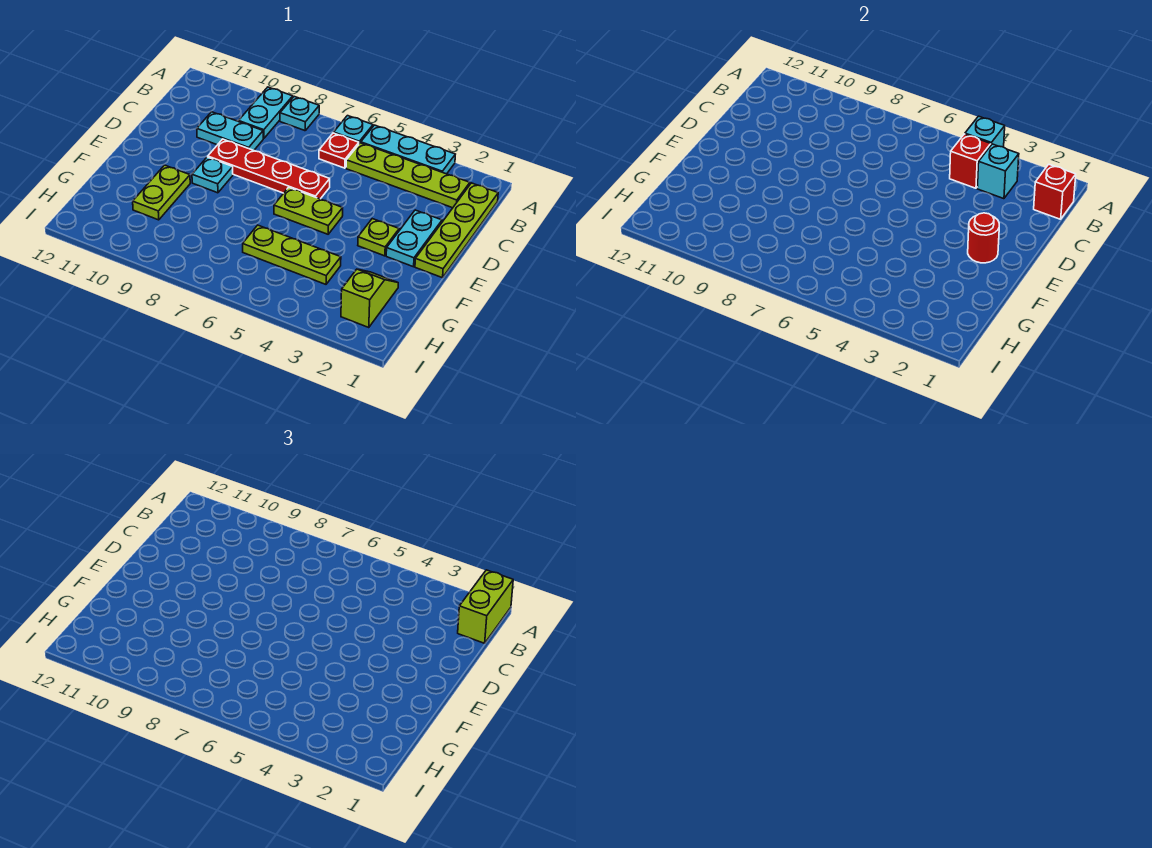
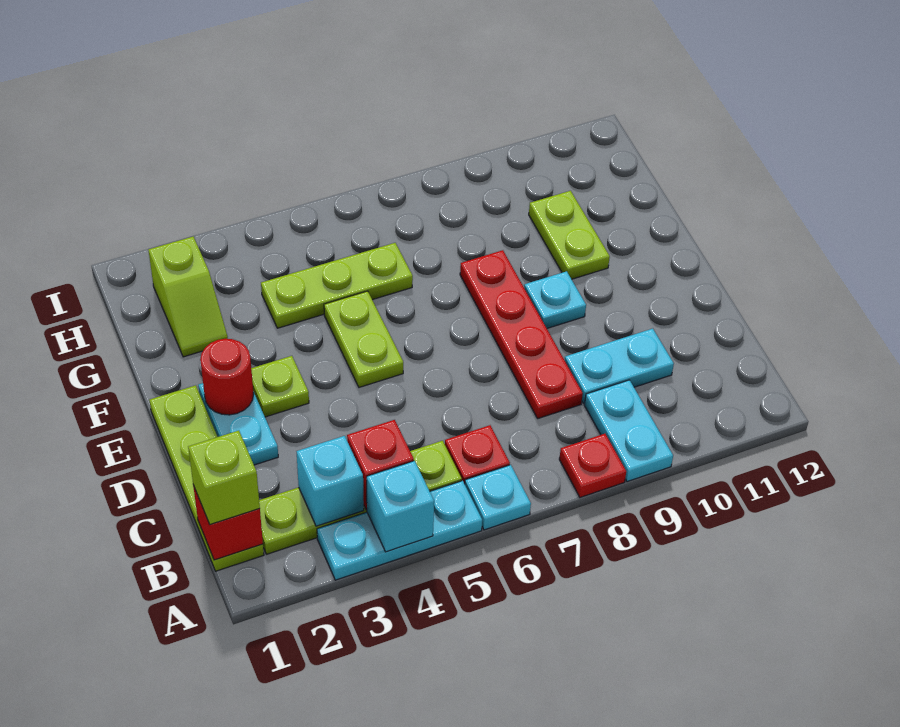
lime brick A1:B1 level 3 -> lime brick B1 level 3
cyan plate A8 level 1 -> red plate A8 level 1
red plate D6:D9 level 1 -> red plate C8:F8 level 1
lime plate E5:E6 level 1 -> lime plate E5:F5 level 1

